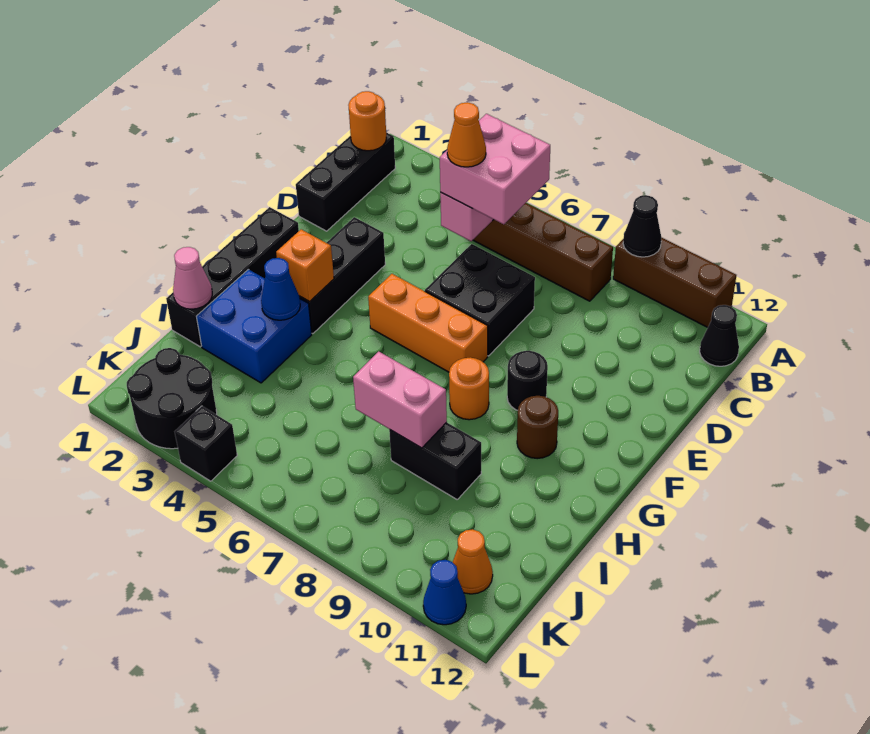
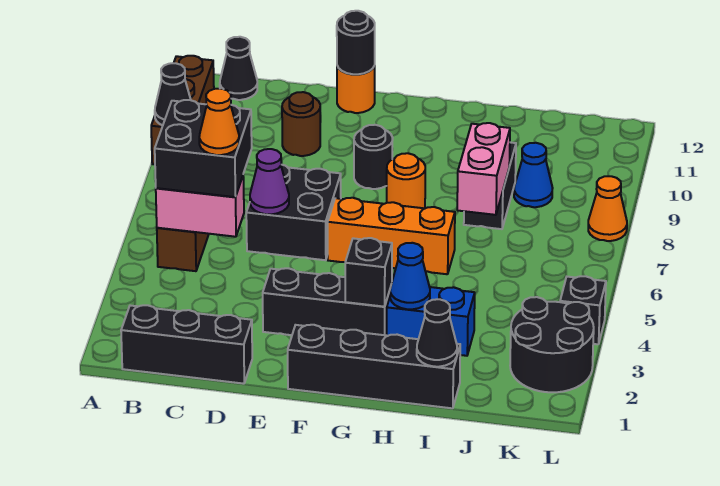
orange round brick B1 level 2 -> orange round brick E12 level 1
pink brick B5:C6 level 3 -> black brick B5:C6 level 3
none -> purple cone D6 level 2
none -> black round brick E12 level 2
orange brick F5:F7 level 1 -> orange brick F6:H6 level 1
orange brick G3 level 2 -> black brick G3 level 2
brown round brick G10 level 1 -> brown round brick D10 level 1
blue brick H2:I3 level 1 -> blue brick H3:I3 level 1
pink cone I1 level 2 -> black cone I1 level 2
orange cone K11 level 1 -> orange cone L8 level 1
blue cone L11 level 1 -> blue cone J9 level 1

